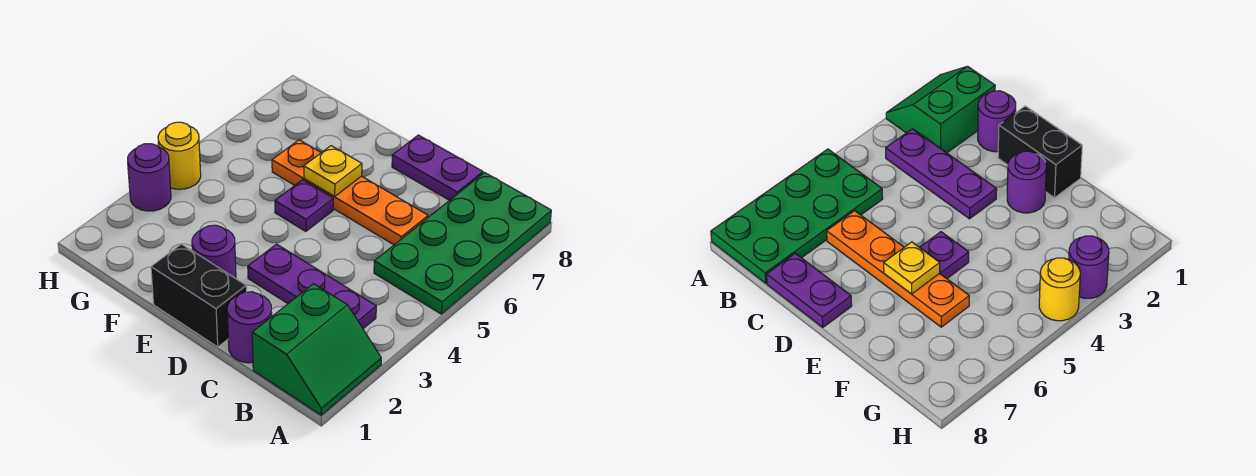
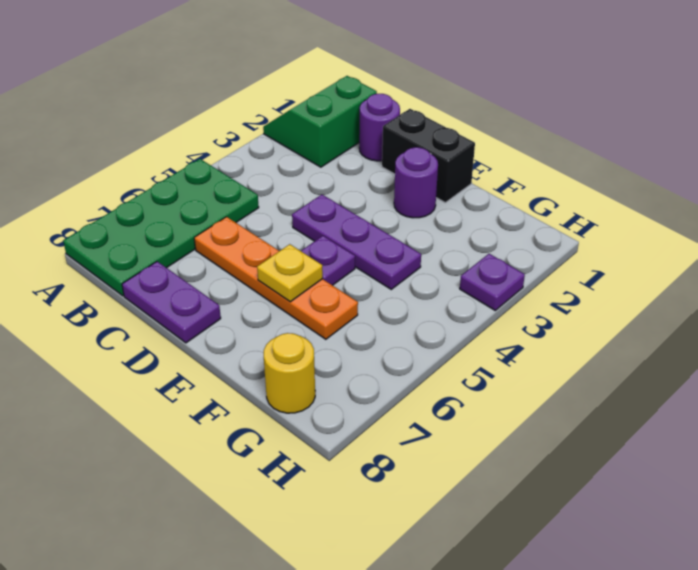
purple plate B3:D3 level 1 -> purple plate D4:F4 level 1
purple round brick H3 level 1 -> purple plate H3 level 1
yellow round brick H4 level 1 -> yellow round brick G8 level 1

